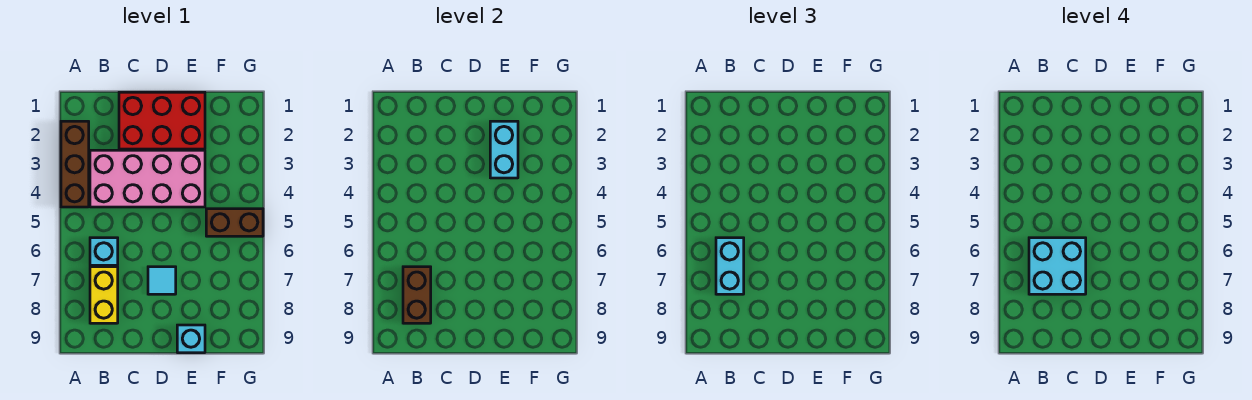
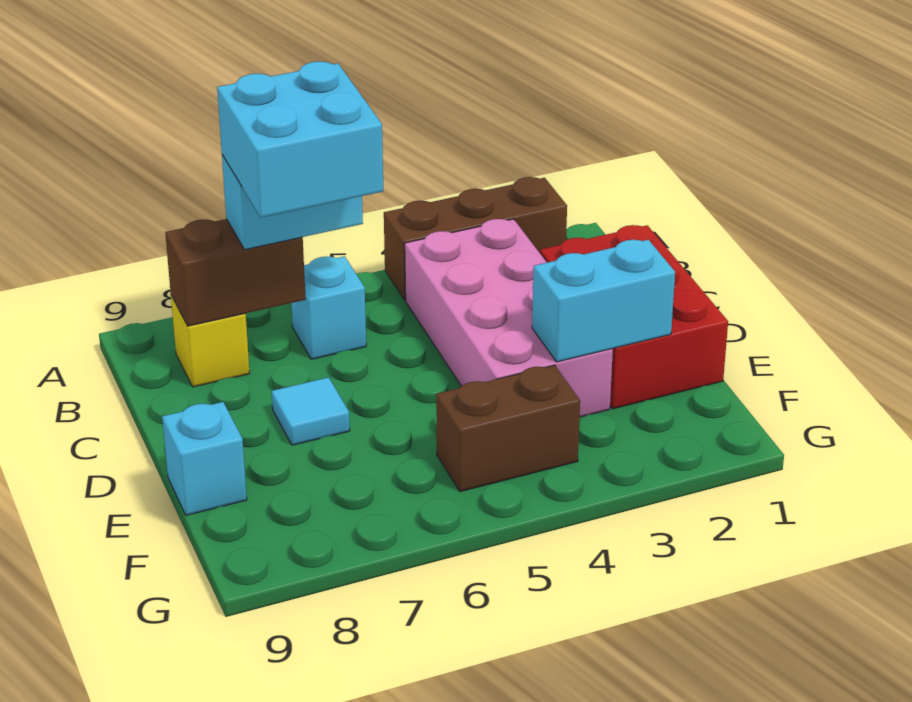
yellow brick B7:B8 level 1 -> yellow brick B8 level 1
brown brick F5:G5 level 1 -> brown brick F4:F5 level 1

